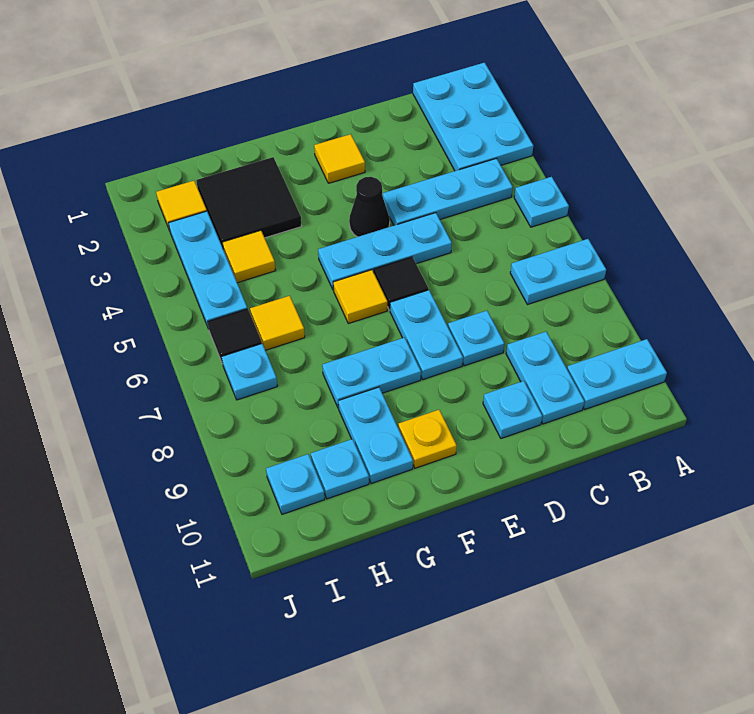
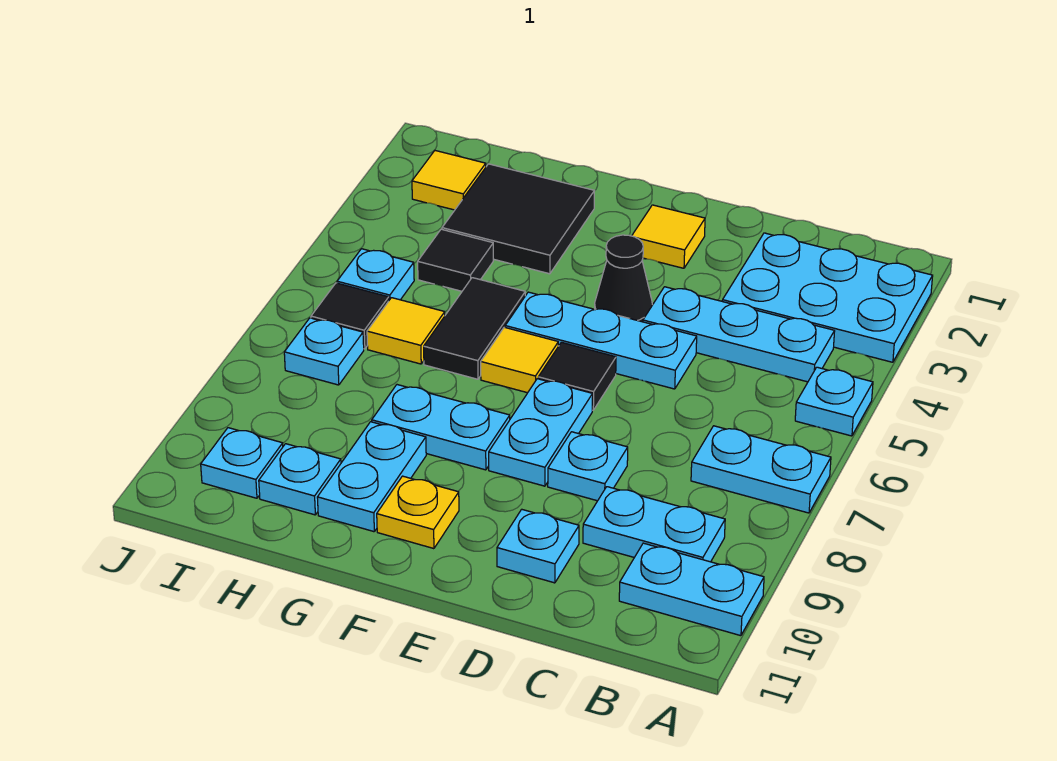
cyan plate A1:B3 level 1 -> cyan plate A2:C3 level 1
cyan plate C9:C10 level 1 -> cyan plate B9:C9 level 1
none -> black tile G5:G6 level 1
yellow tile H4 level 1 -> black tile H4 level 1
cyan plate I3:I5 level 1 -> cyan plate I5 level 1

